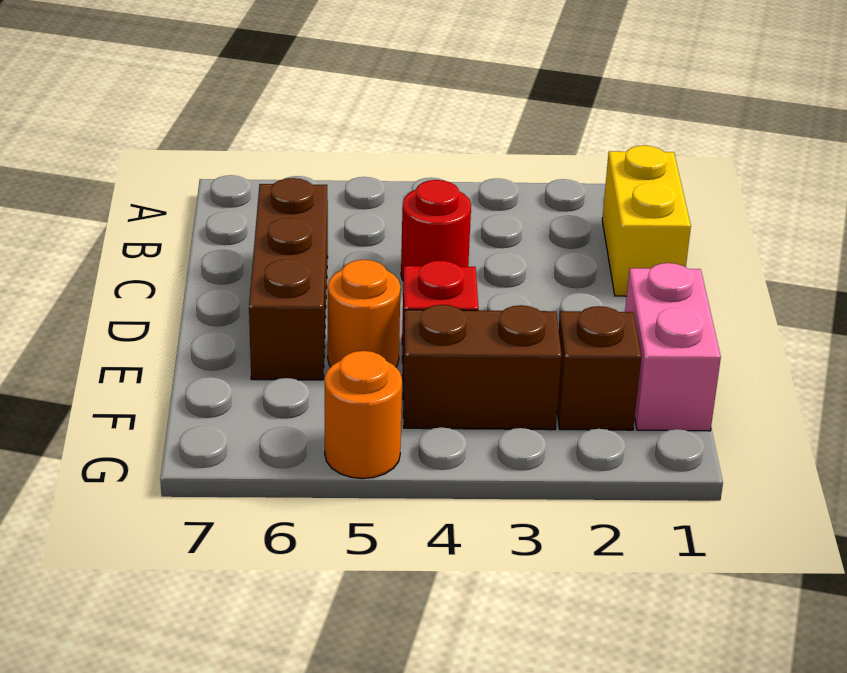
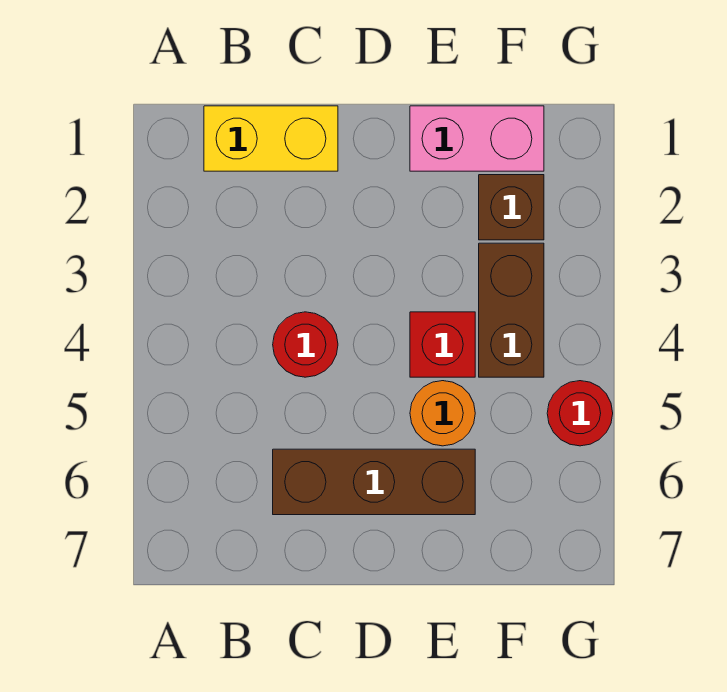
orange round brick G5 level 1 -> red round brick G5 level 1

